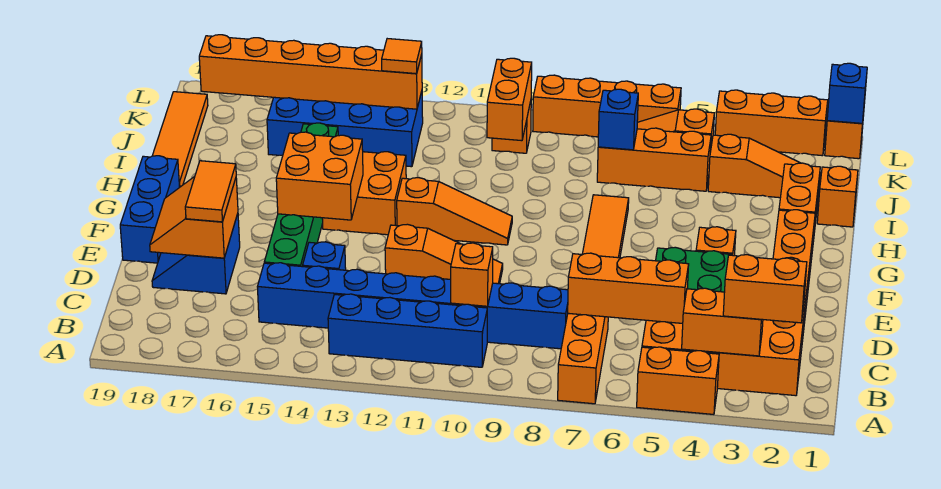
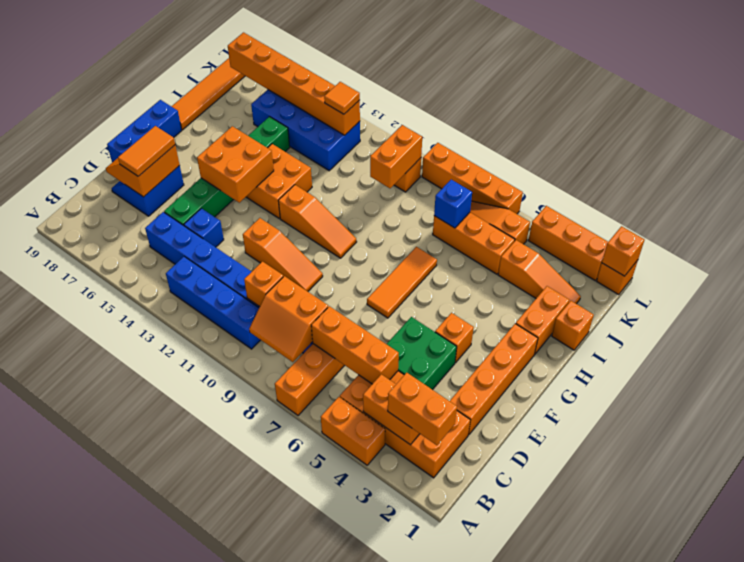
none -> orange slope B8:C9 level 2 top C
blue brick L1 level 2 -> orange brick L1 level 2

